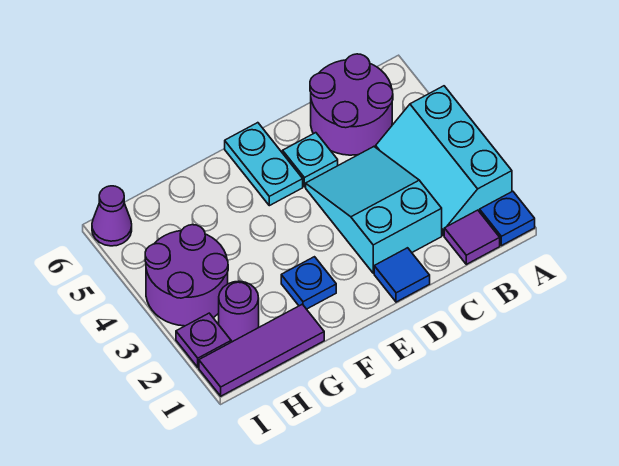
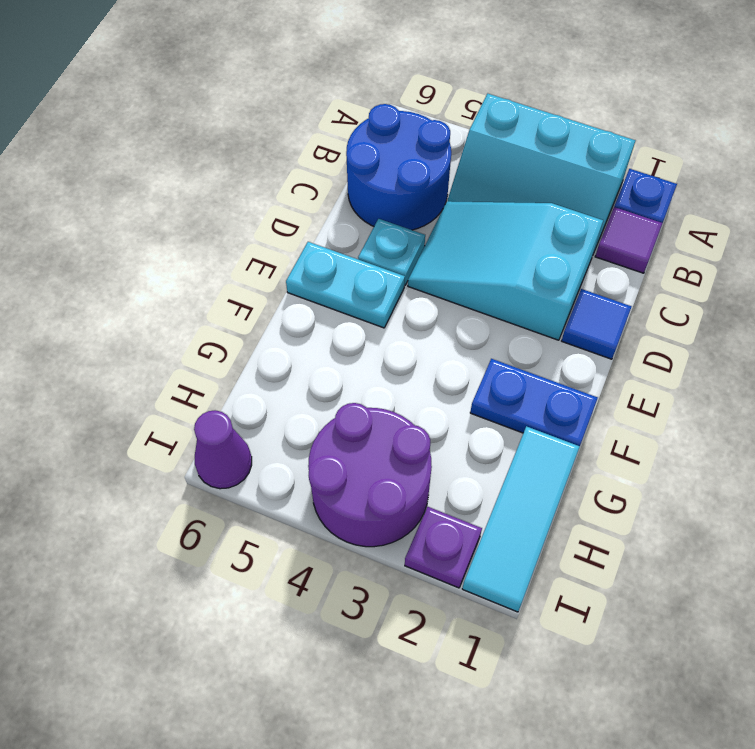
purple round brick B5:C6 level 1 -> blue round brick B5:C6 level 1
blue plate F2 level 1 -> blue plate F1:F2 level 1
purple tile G1:I1 level 1 -> cyan tile G1:I1 level 1
purple round brick H2 level 1 -> none

